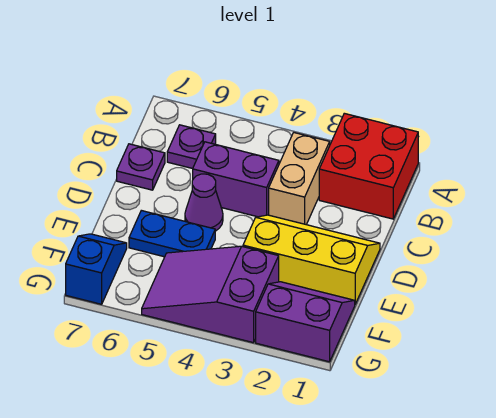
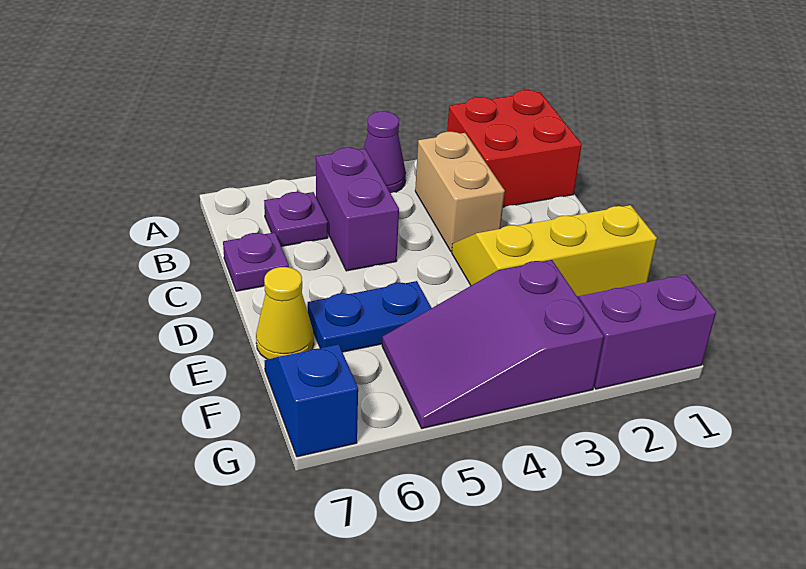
purple brick C4:C5 level 1 -> purple brick B5:C5 level 1
purple cone D5 level 1 -> purple cone A4 level 1
none -> yellow cone E7 level 1

